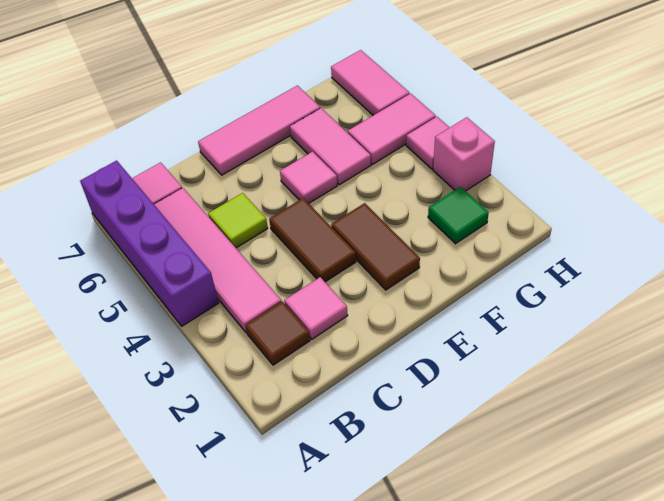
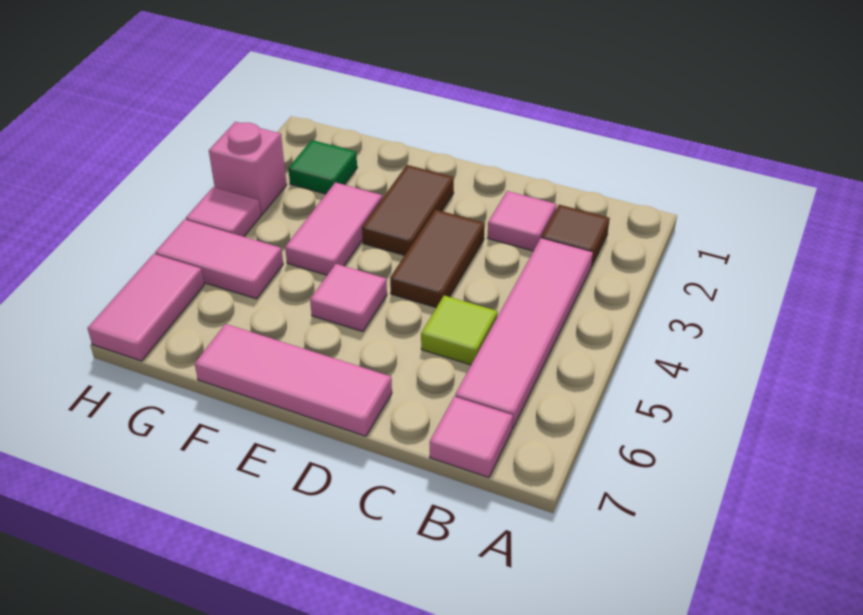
purple brick A4:A7 level 1 -> none
pink tile F5:F6 level 1 -> pink tile F3:F4 level 1

